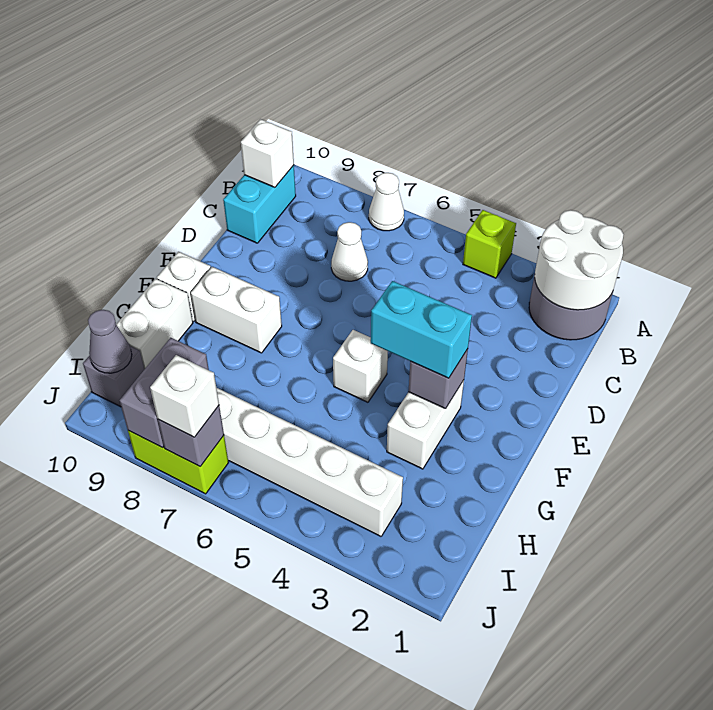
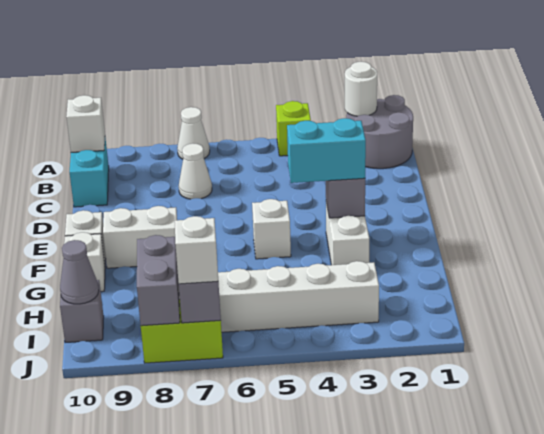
white round brick A1:B2 level 2 -> white round brick A2 level 2
white brick G10:H10 level 1 -> white brick G10 level 1

